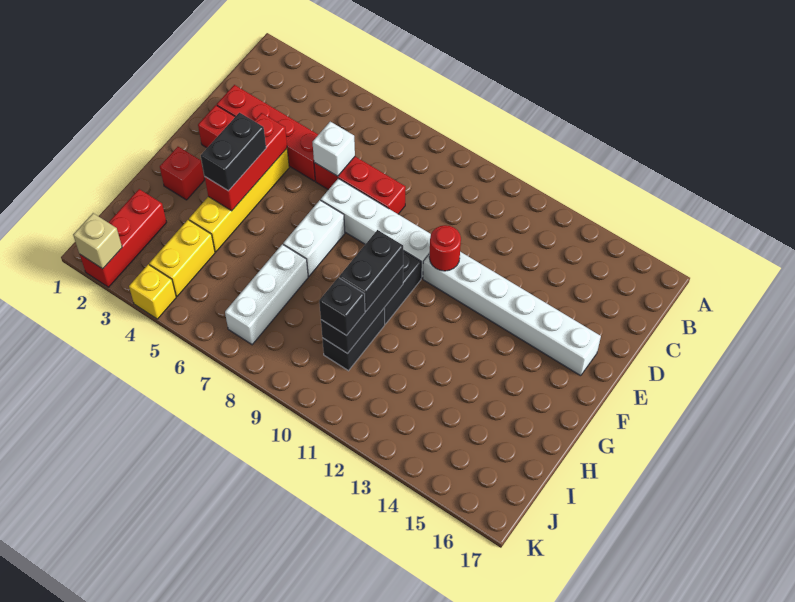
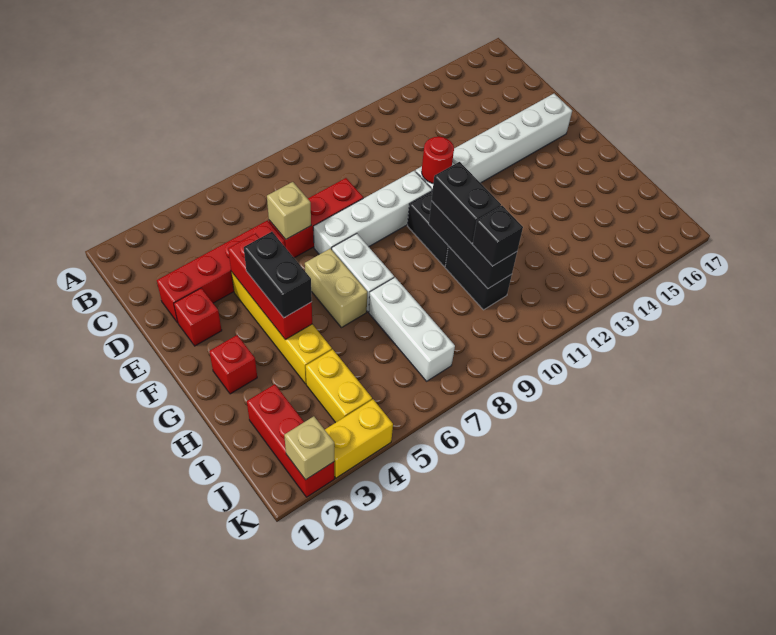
white brick D6 level 2 -> tan brick D6 level 2
none -> tan brick F6:G6 level 1
yellow brick K4 level 1 -> yellow brick K3:K4 level 1

